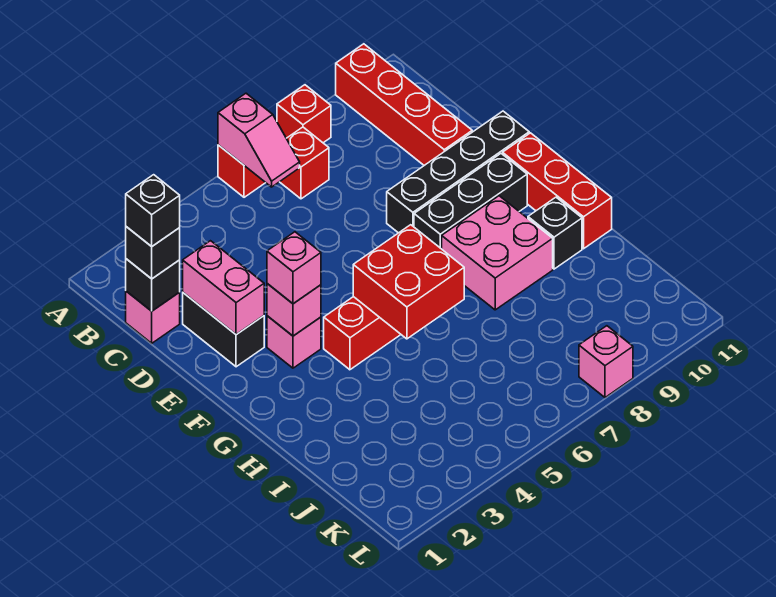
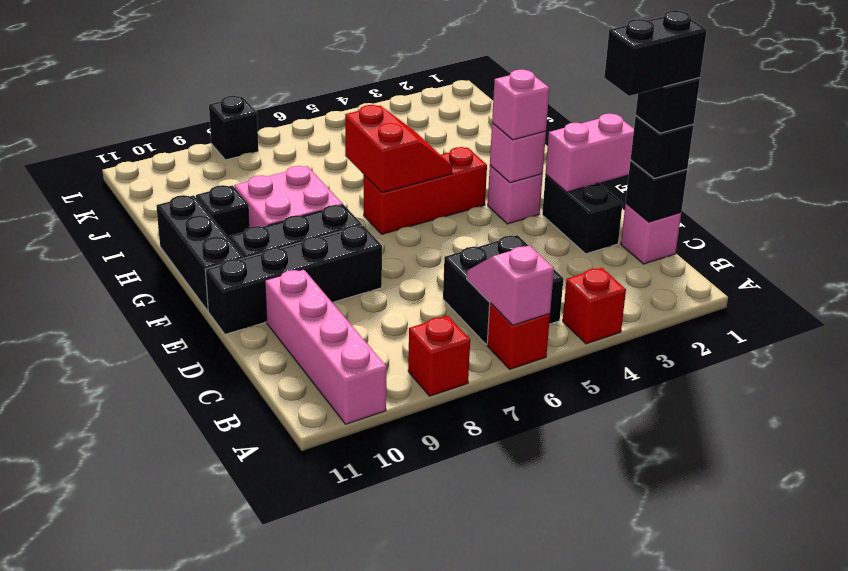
red brick A10:D10 level 1 -> pink brick A10:D10 level 1
none -> black brick B5:C6 level 1
red brick B7 level 1 -> red brick A4 level 1
none -> black brick C1:C2 level 5
pink brick D2:E2 level 2 -> pink brick E1:E2 level 2
red brick F11:H11 level 1 -> black brick F11:H11 level 1
red brick G5:H6 level 2 -> red slope G5:H6 level 2 top 6
pink brick L8 level 1 -> black brick L8 level 1

